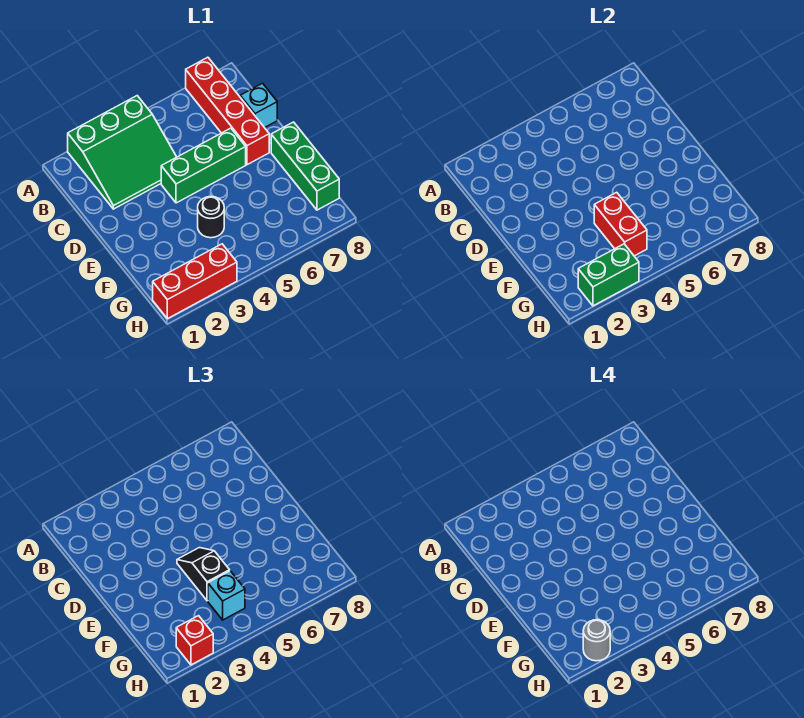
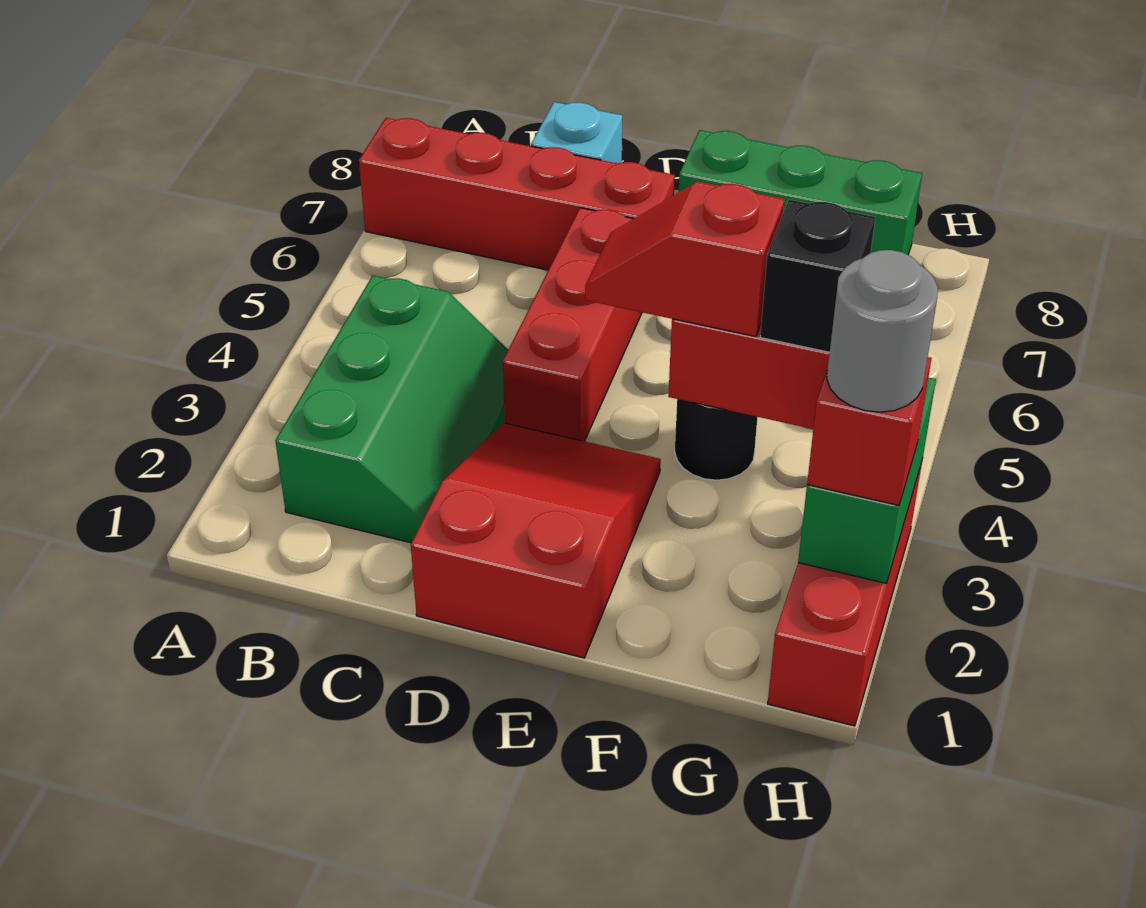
green slope A2:C4 level 1 top A -> green slope B2:C4 level 1 top B
none -> red slope D1:E3 level 1 top 1
green brick D4:D6 level 1 -> red brick D4:D6 level 1
black slope E4:F4 level 3 top F -> red slope E4:F4 level 3 top F
cyan brick G4 level 3 -> black brick G4 level 3

